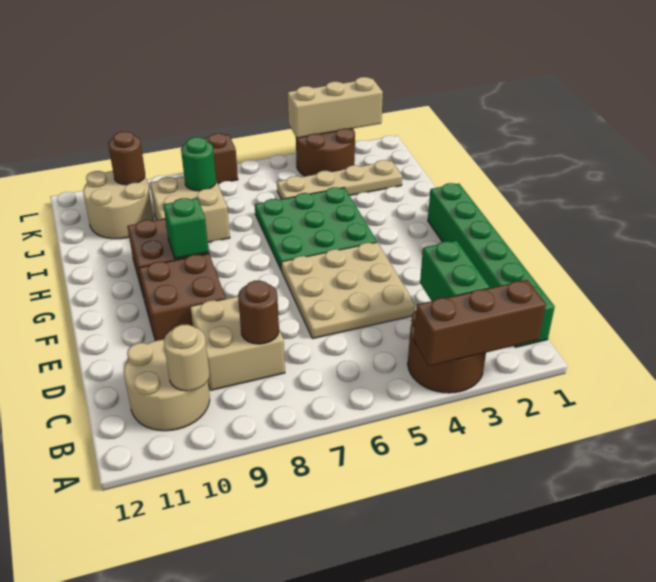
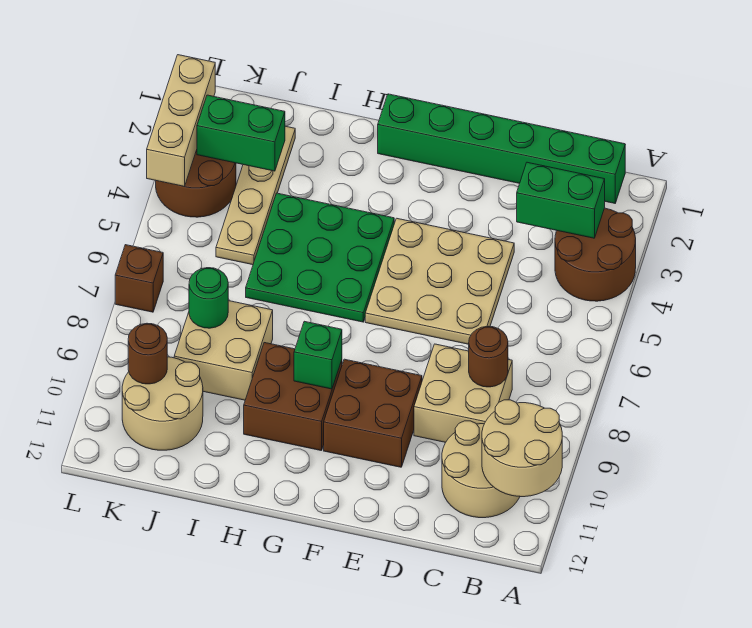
brown brick A2:A4 level 2 -> none
tan round brick B10 level 2 -> tan round brick A10:B11 level 2
none -> green brick J3:K3 level 2

